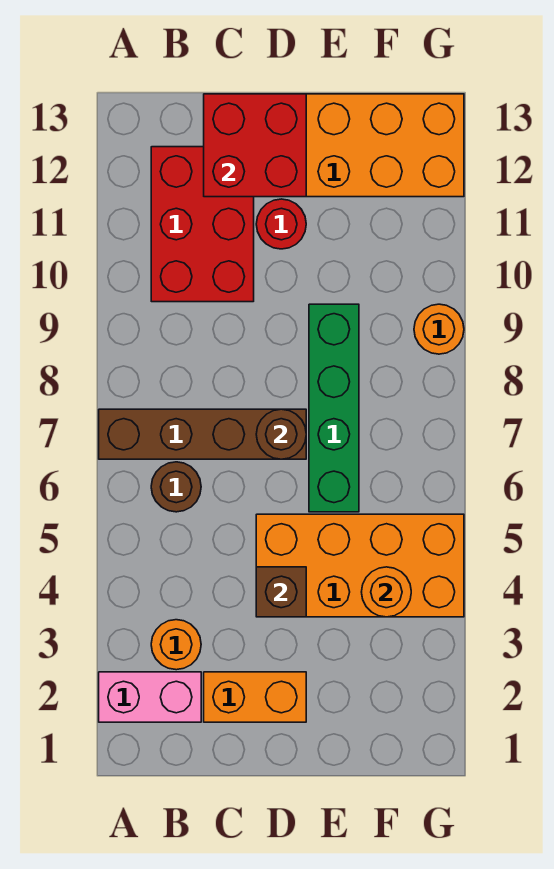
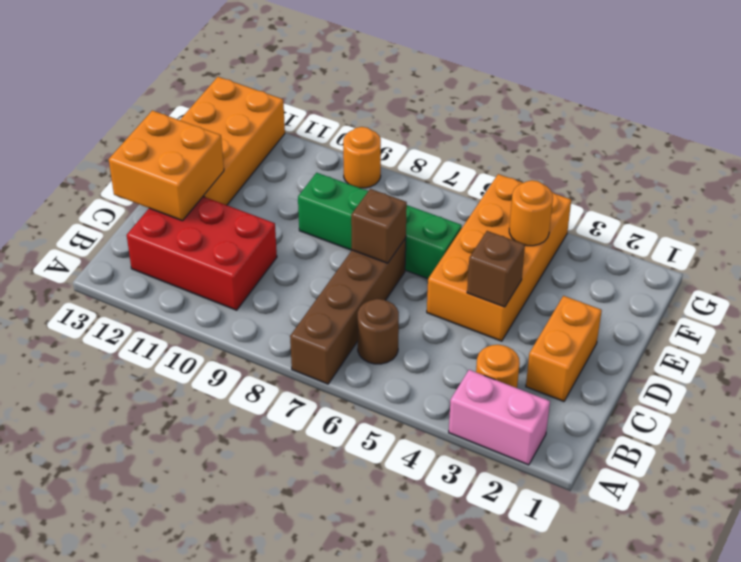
pink brick A2:B2 level 1 -> pink brick A2:A3 level 1
red brick C12:D13 level 2 -> orange brick C12:D13 level 2
brown round brick D7 level 2 -> brown brick D7 level 2
red round brick D11 level 1 -> none

